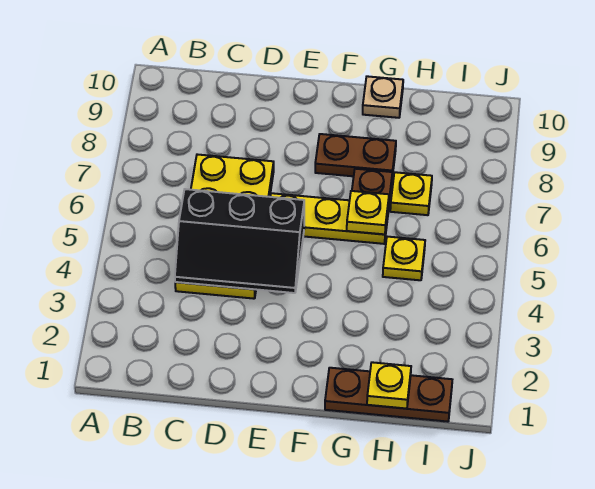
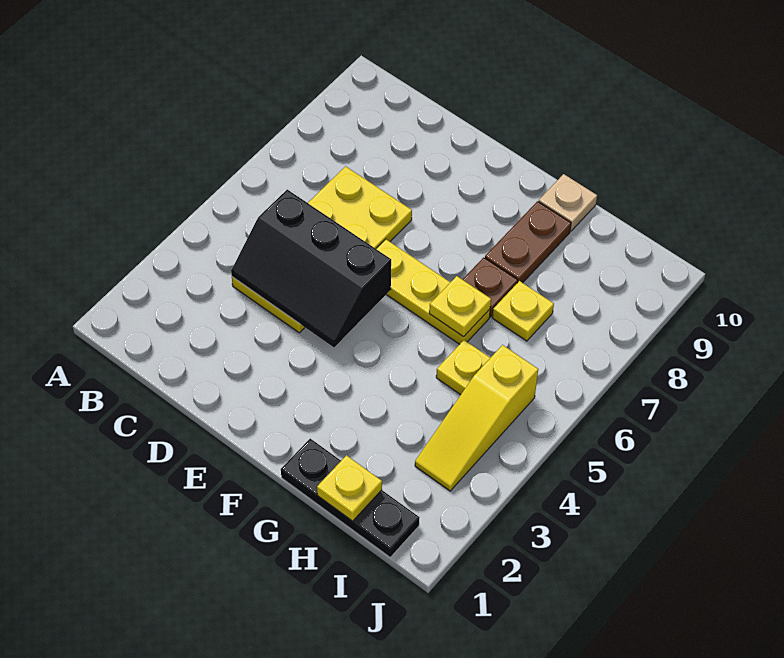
brown plate F8:G8 level 1 -> brown plate G8:G9 level 1
brown plate G1:I1 level 1 -> black plate G1:I1 level 1
none -> yellow slope I3:I5 level 1 top 5

